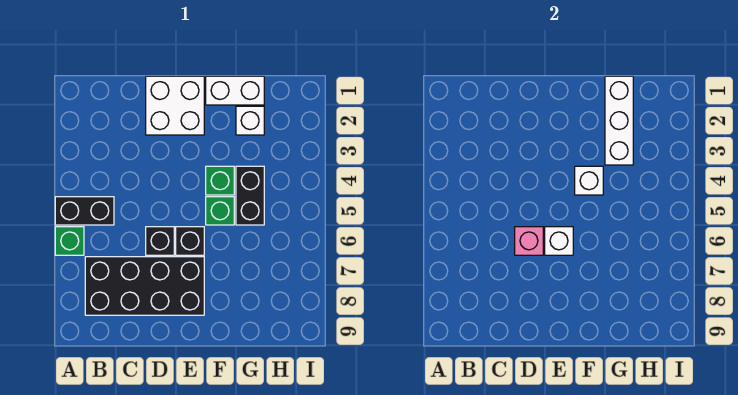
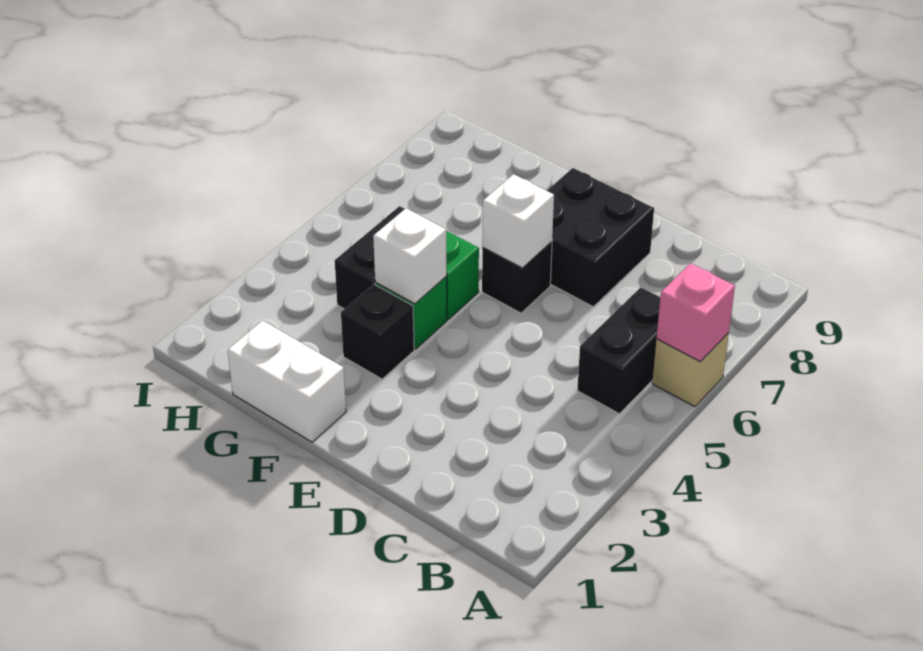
black brick A5:B5 level 1 -> black brick B5:B6 level 1
green brick A6 level 1 -> tan brick A6 level 1
black brick B7:E8 level 1 -> black brick D7:E8 level 1
white brick D1:E2 level 1 -> none
black brick D6 level 1 -> black brick F3 level 1
pink brick D6 level 2 -> pink brick A6 level 2
white brick G1:G3 level 2 -> none
white brick G2 level 1 -> none

